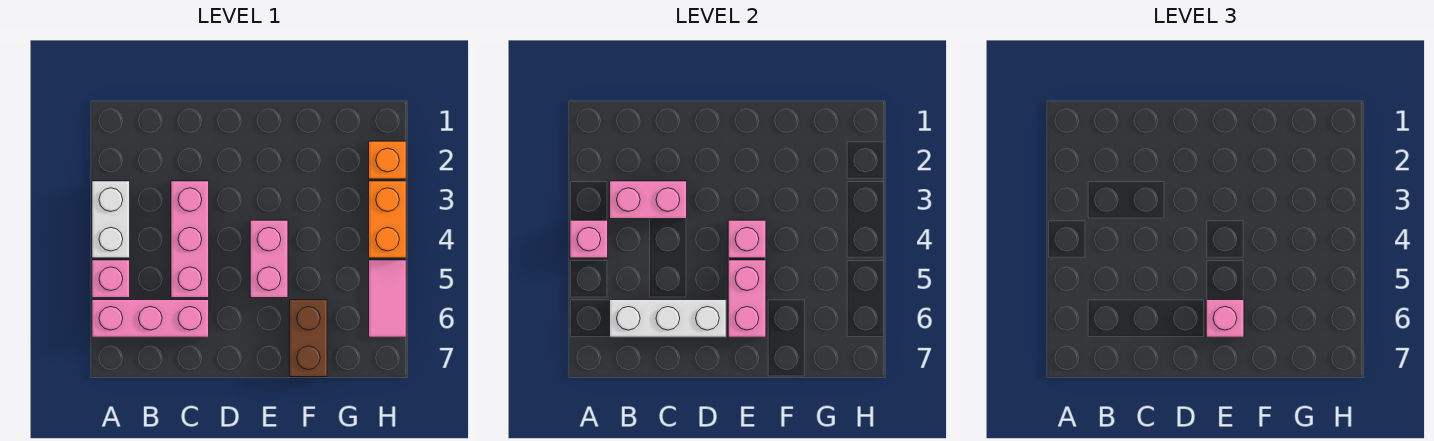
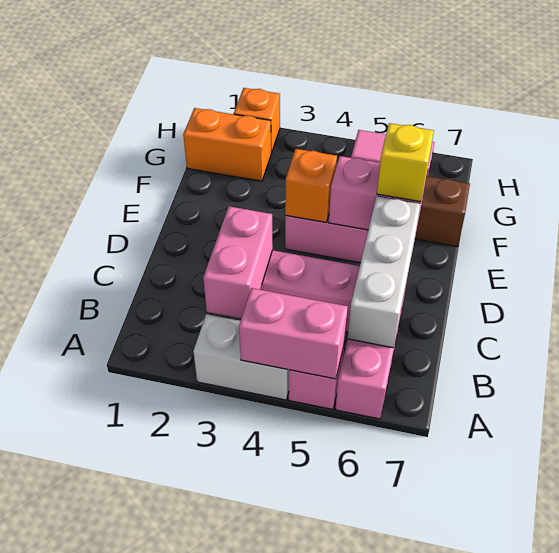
pink brick A4 level 2 -> pink brick A4:A5 level 2
pink brick E4 level 2 -> orange brick E4 level 2
pink brick E6 level 3 -> yellow brick E6 level 3
orange brick H3:H4 level 1 -> orange brick G1:G2 level 1

